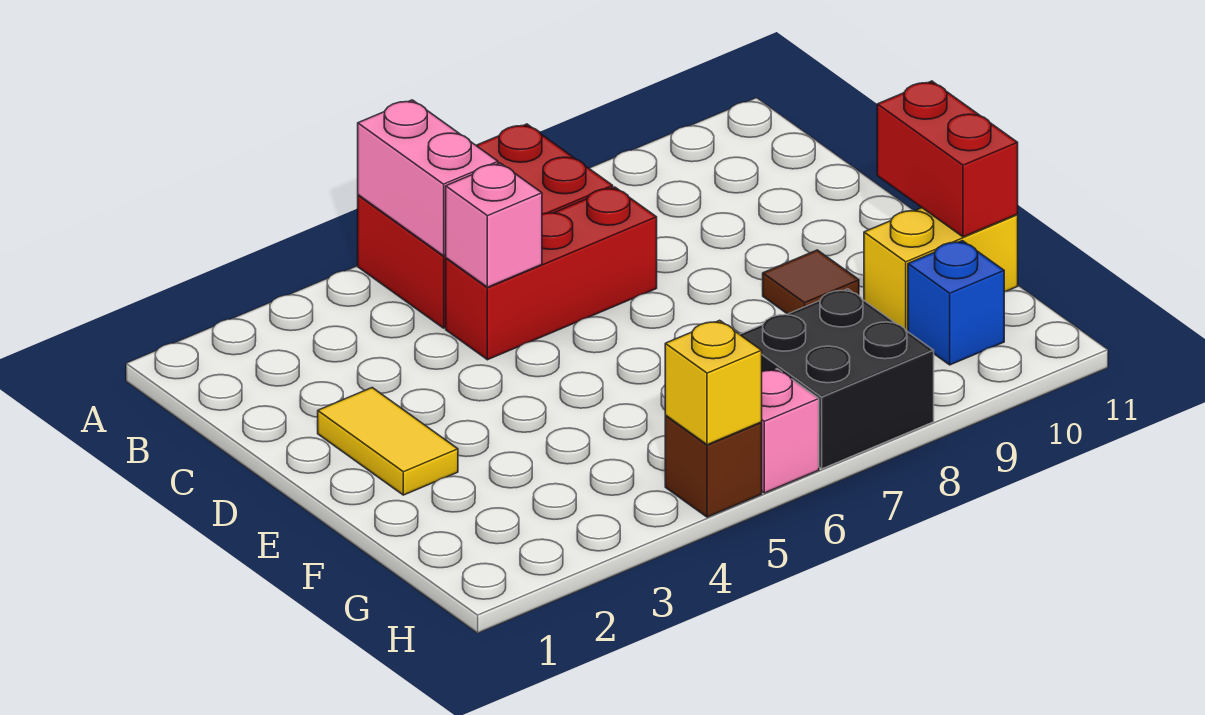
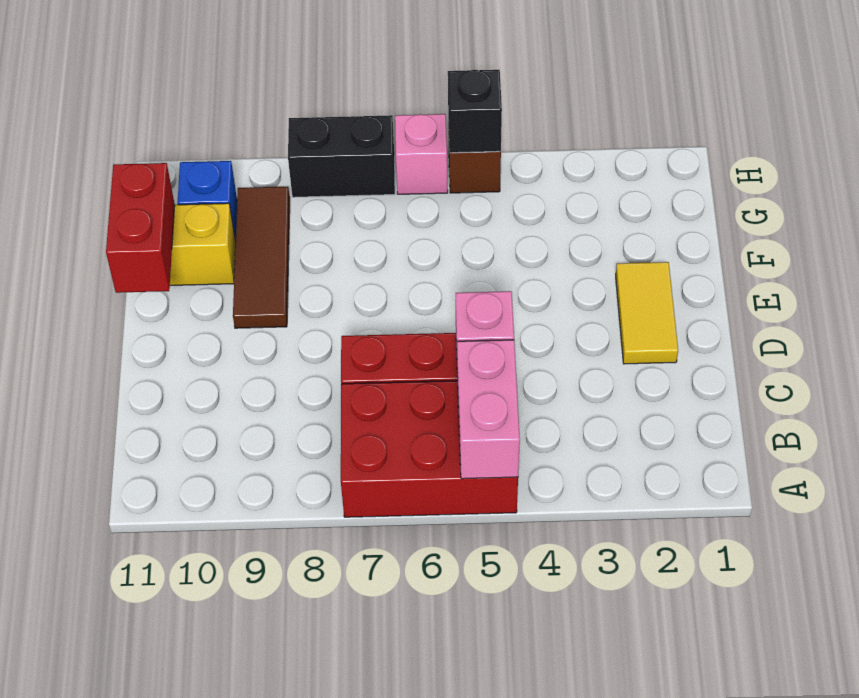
brown tile E9 level 1 -> brown tile E9:G9 level 1
black brick G7:H8 level 1 -> black brick H7:H8 level 1
yellow brick H5 level 2 -> black brick H5 level 2

